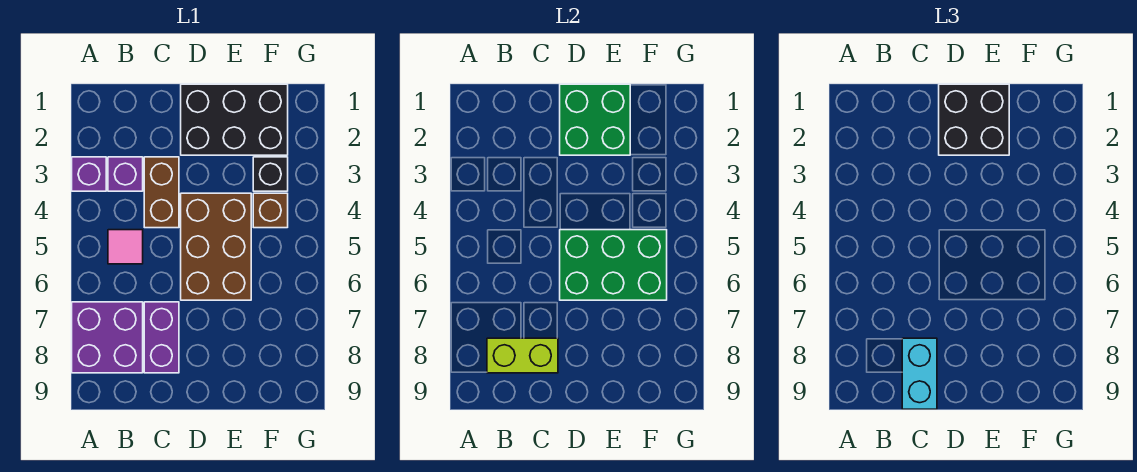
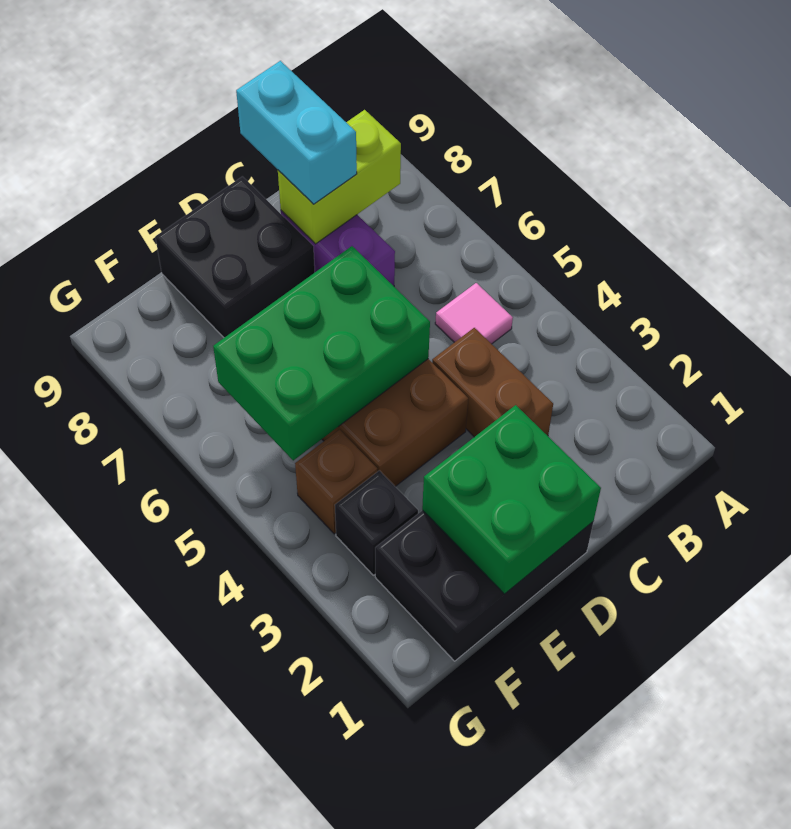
purple brick A3 level 1 -> none
purple brick A7:B8 level 1 -> none
purple brick B3 level 1 -> none
black brick D1:E2 level 3 -> black brick D8:E9 level 1

